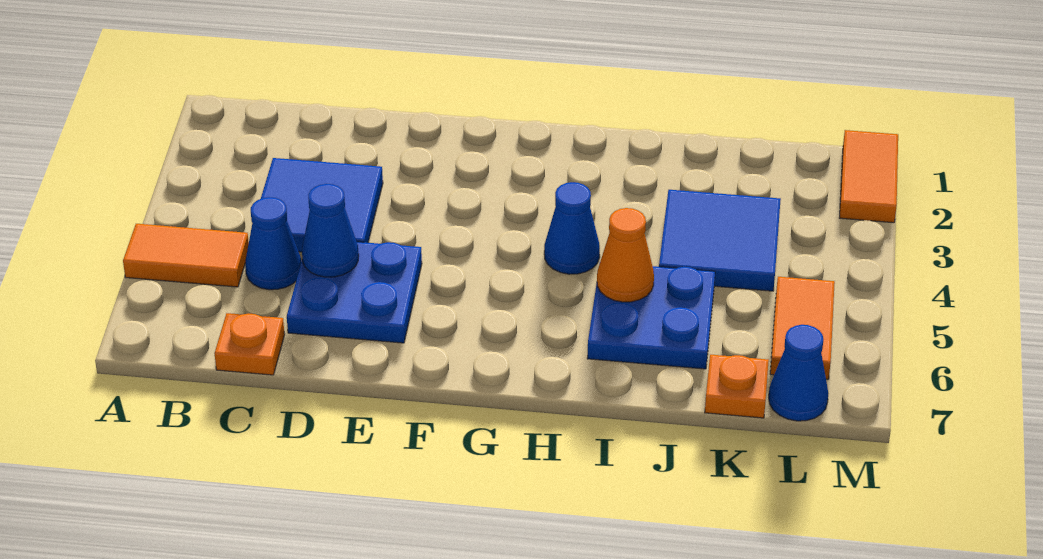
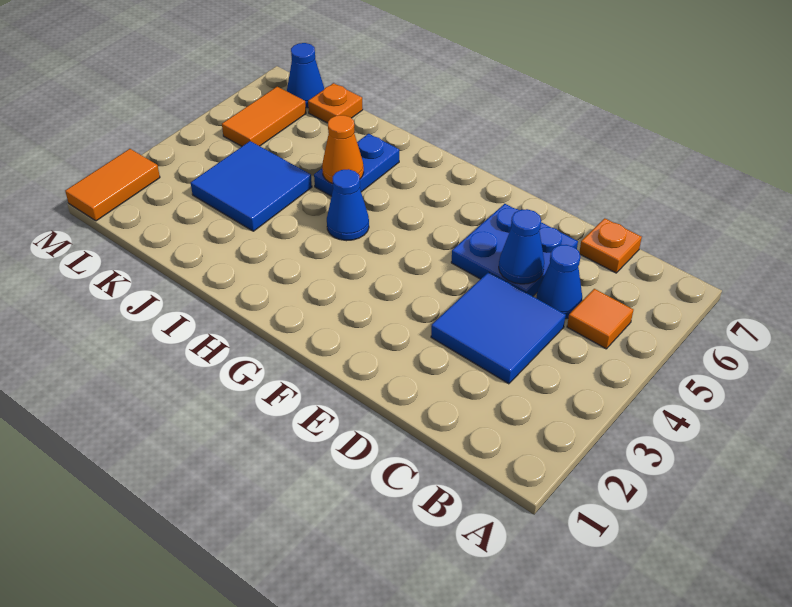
orange tile A5:B5 level 1 -> orange tile B5 level 1
blue plate I5:J6 level 1 -> blue plate I5:I6 level 1

